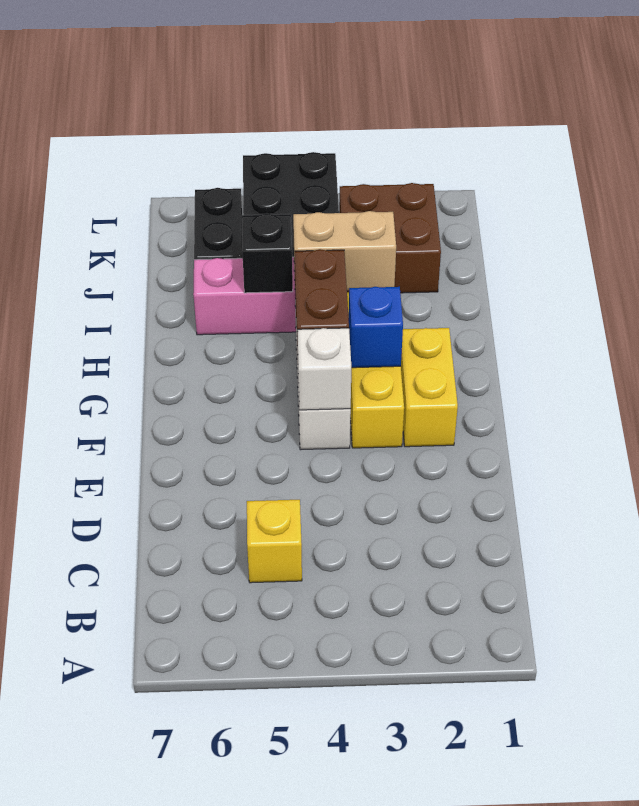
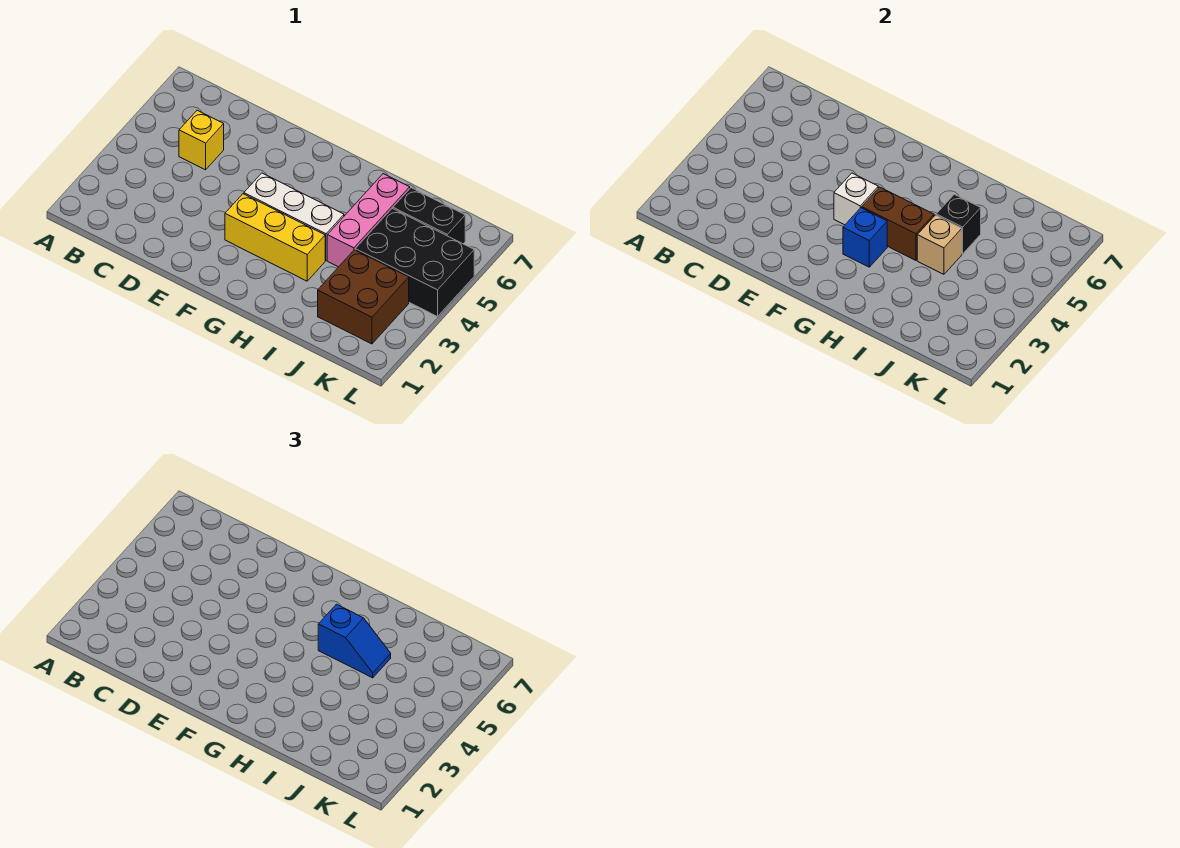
yellow brick F2:G2 level 1 -> none
none -> blue slope H5:I5 level 3 top H
tan brick I3:I4 level 2 -> tan brick I4 level 2

